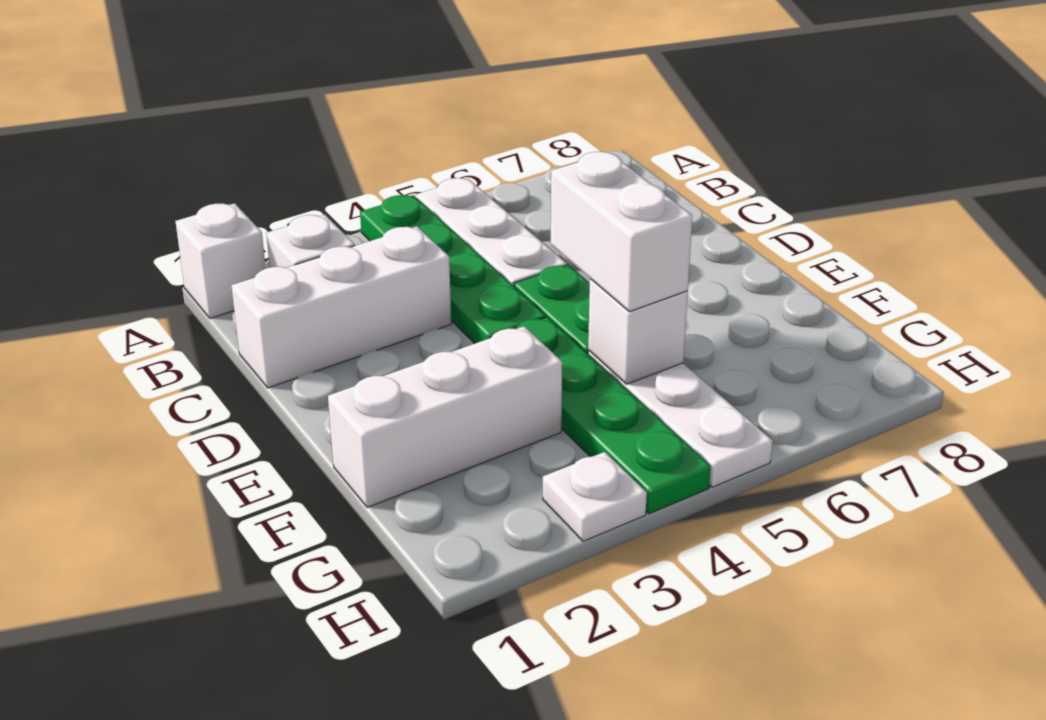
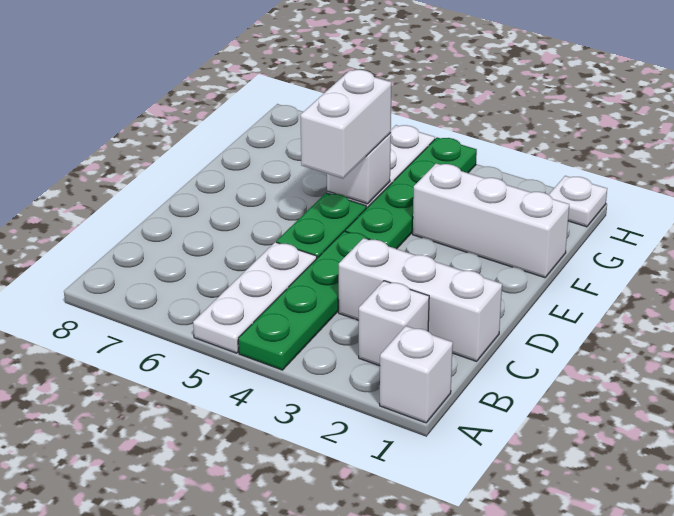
white plate H3 level 1 -> white plate H1 level 1

